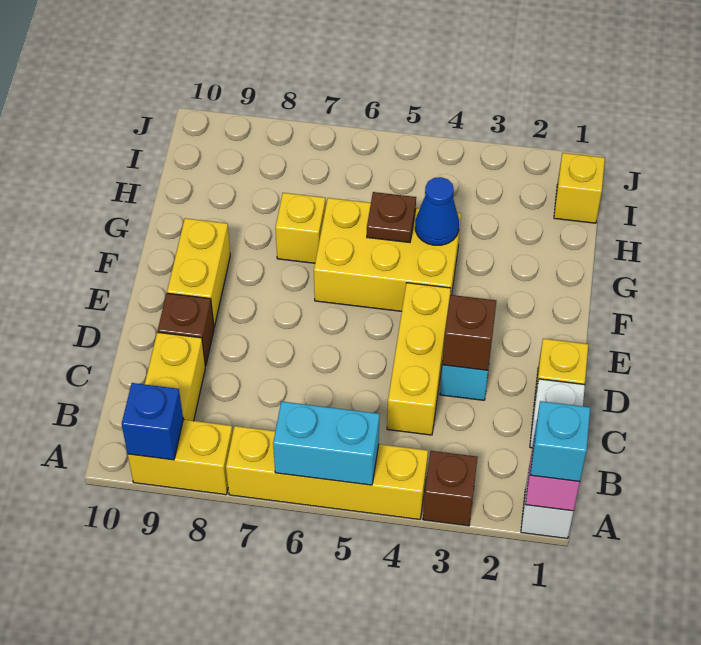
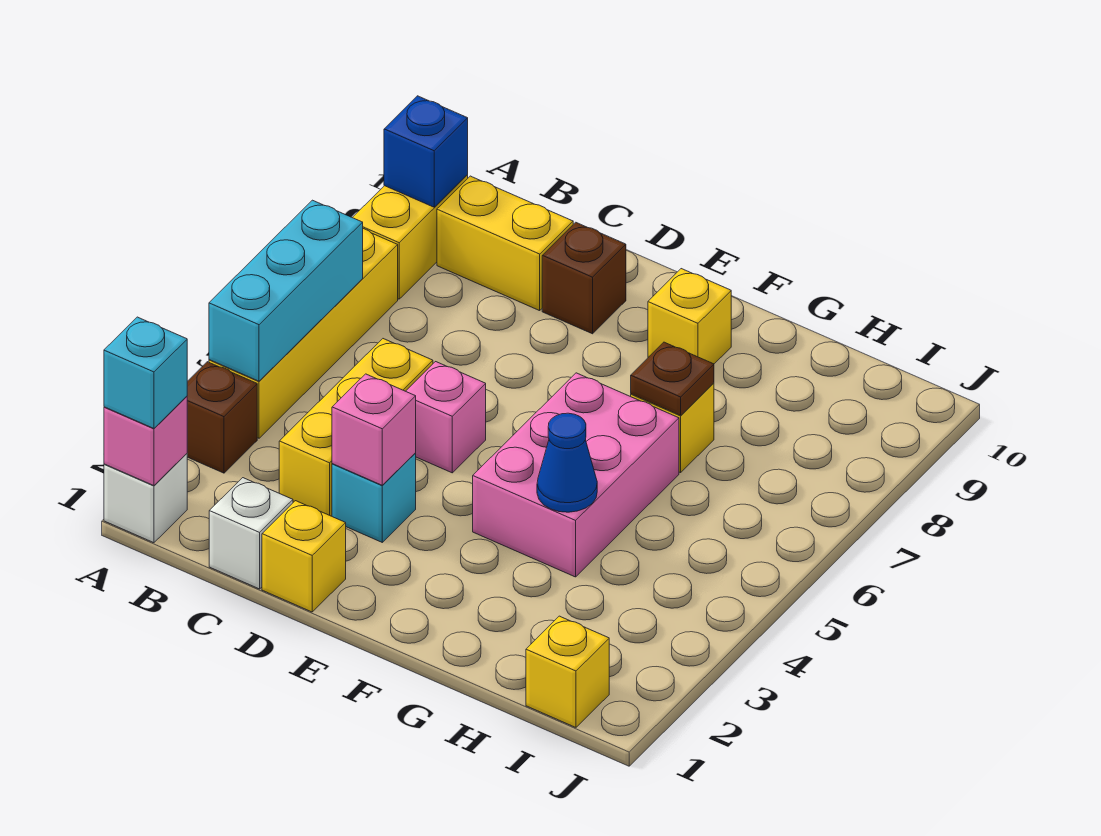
cyan brick A5:A6 level 2 -> cyan brick A4:A6 level 2
yellow brick C4:E4 level 1 -> yellow brick C3:C5 level 1
brown brick D3 level 2 -> pink brick D3 level 2
none -> pink brick D5 level 1
yellow brick E9:F9 level 1 -> yellow brick F9 level 1
yellow brick F4:G6 level 1 -> pink brick F4:G6 level 1
brown plate G5 level 2 -> brown plate G7 level 2

